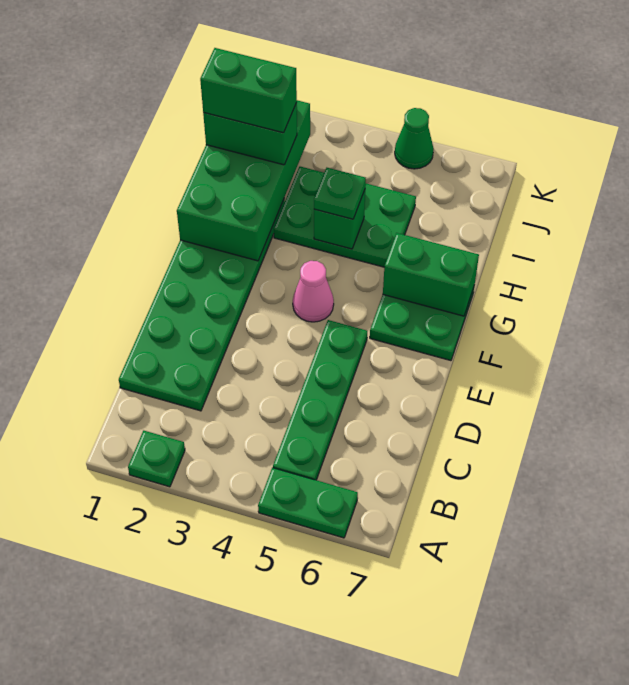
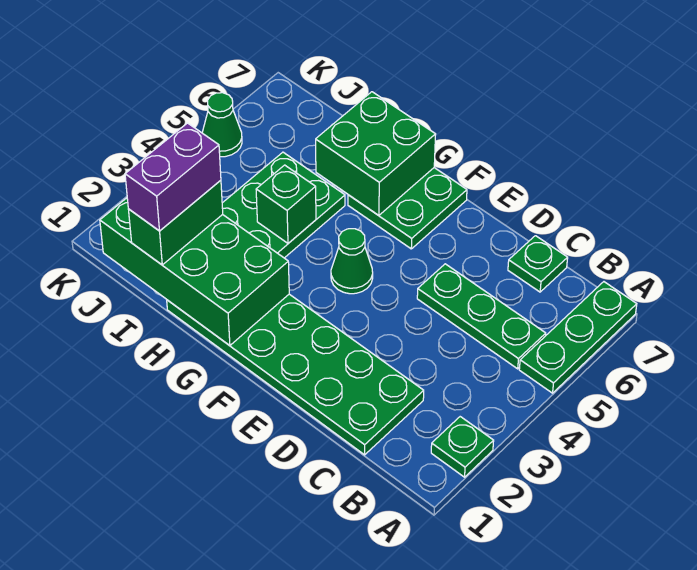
green plate A5:A6 level 1 -> green plate A5:A7 level 1
green plate B5:E5 level 1 -> green plate B5:D5 level 1
pink cone F4 level 1 -> green cone F4 level 1
green brick G6:G7 level 2 -> green brick G6:H7 level 2
green plate H4 level 3 -> green plate C7 level 1
green brick I1:I2 level 4 -> purple brick I1:I2 level 4

